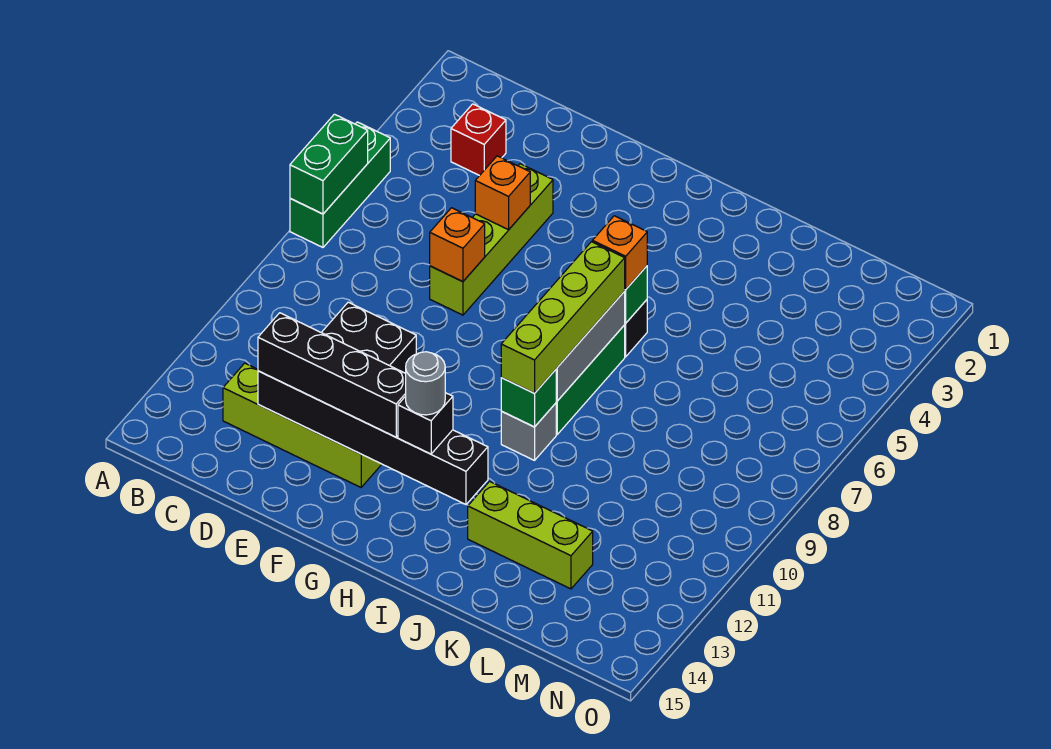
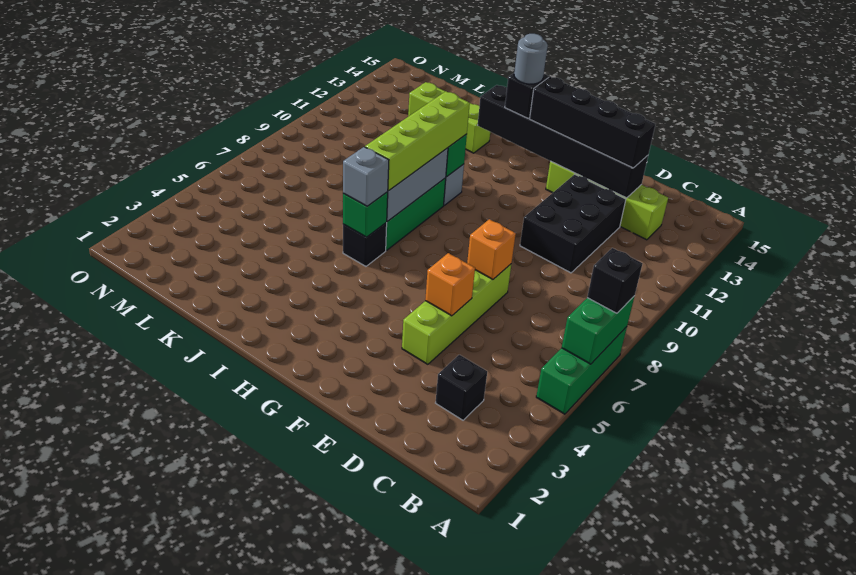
none -> black brick A7 level 3
red brick C3 level 1 -> black brick C3 level 1
orange brick I6 level 3 -> grey brick I6 level 3

